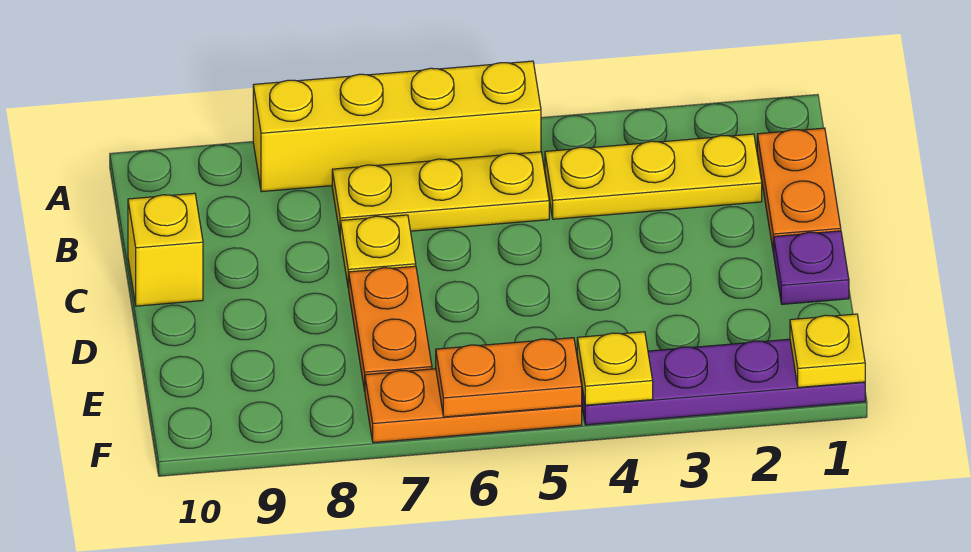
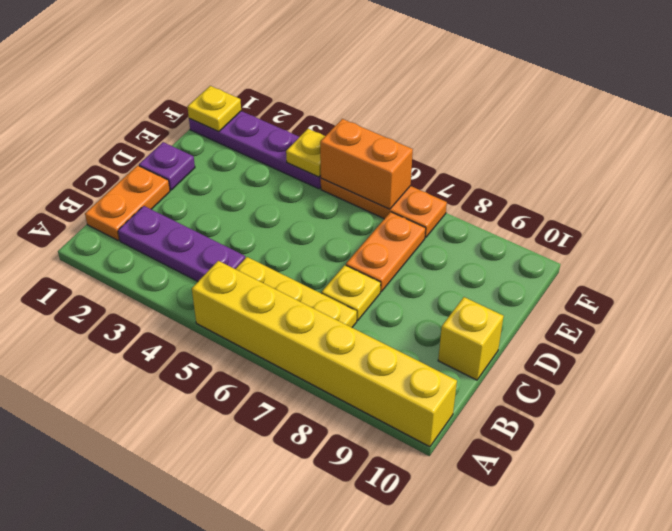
yellow brick A5:A8 level 1 -> yellow brick A5:A10 level 1
yellow plate B2:B4 level 1 -> purple plate B2:B4 level 1
orange plate F5:F6 level 2 -> orange brick F5:F6 level 2

